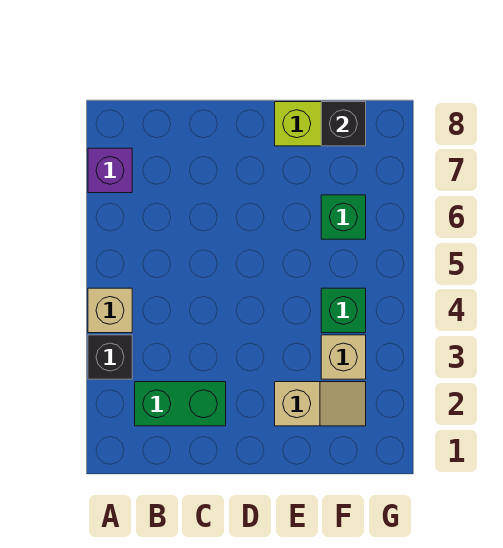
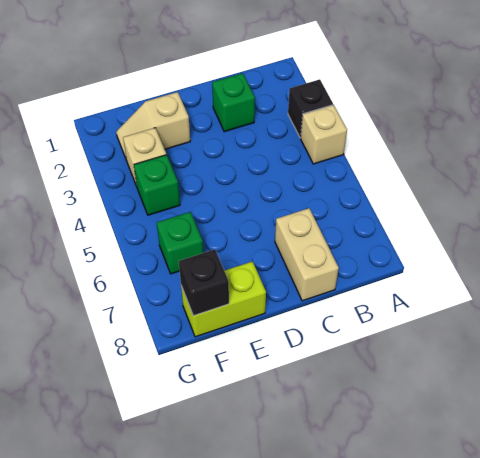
purple brick A7 level 1 -> none
green brick B2:C2 level 1 -> green brick C2 level 1
none -> tan brick C7:C8 level 1

